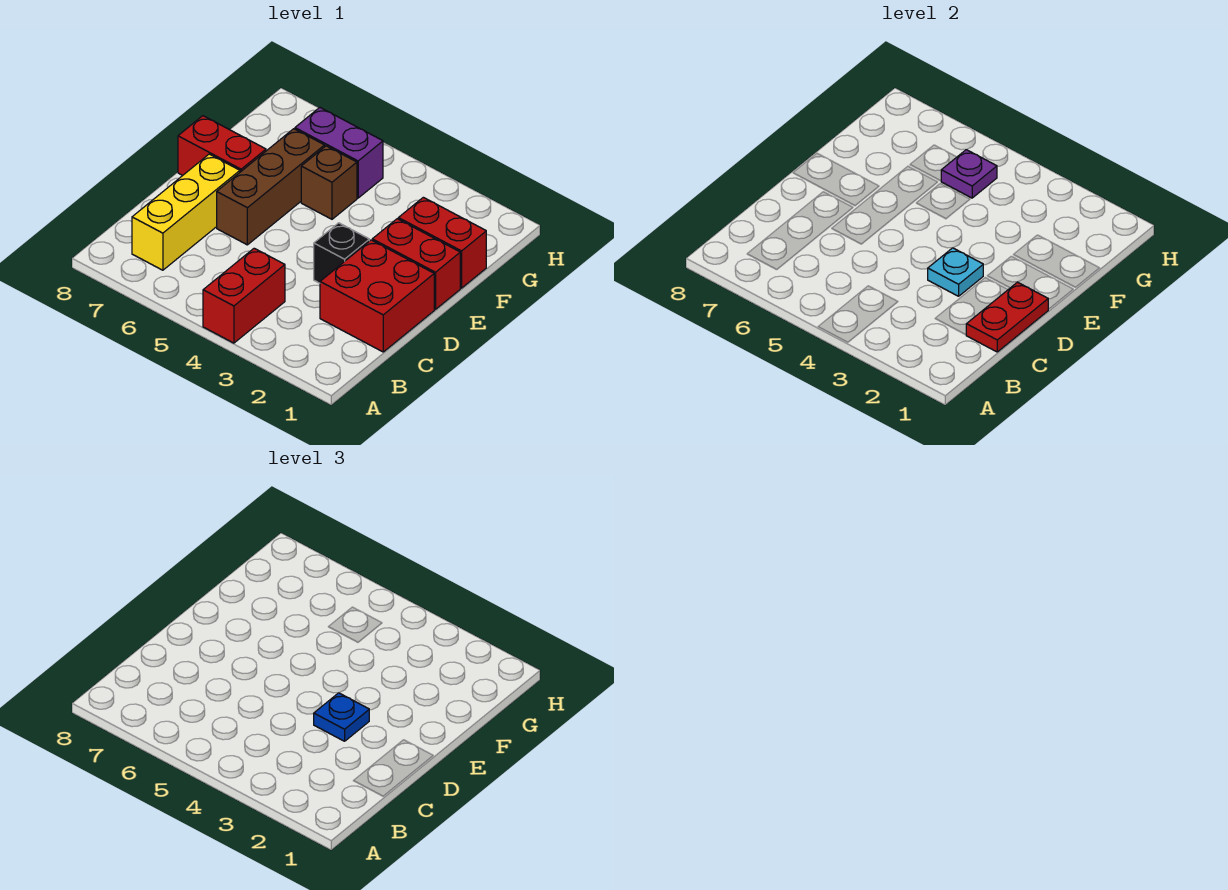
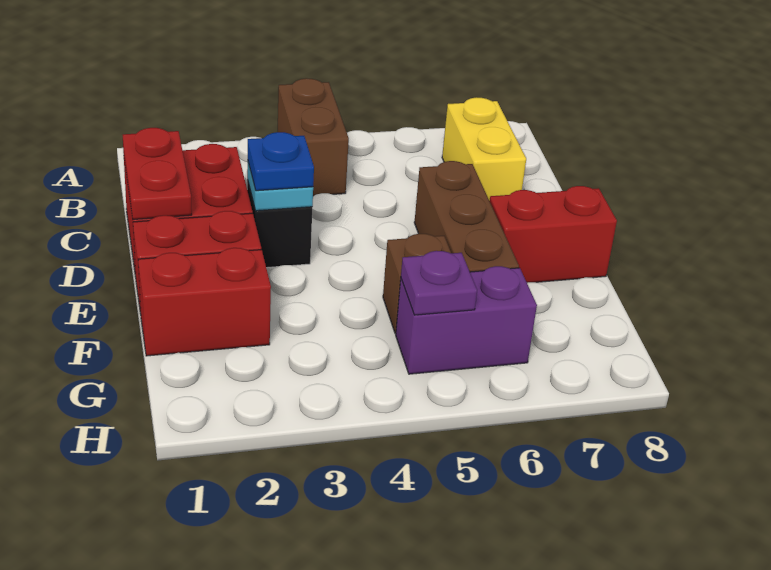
red brick A4:B4 level 1 -> brown brick A4:B4 level 1
yellow brick B7:D7 level 1 -> yellow brick B7:C7 level 1

